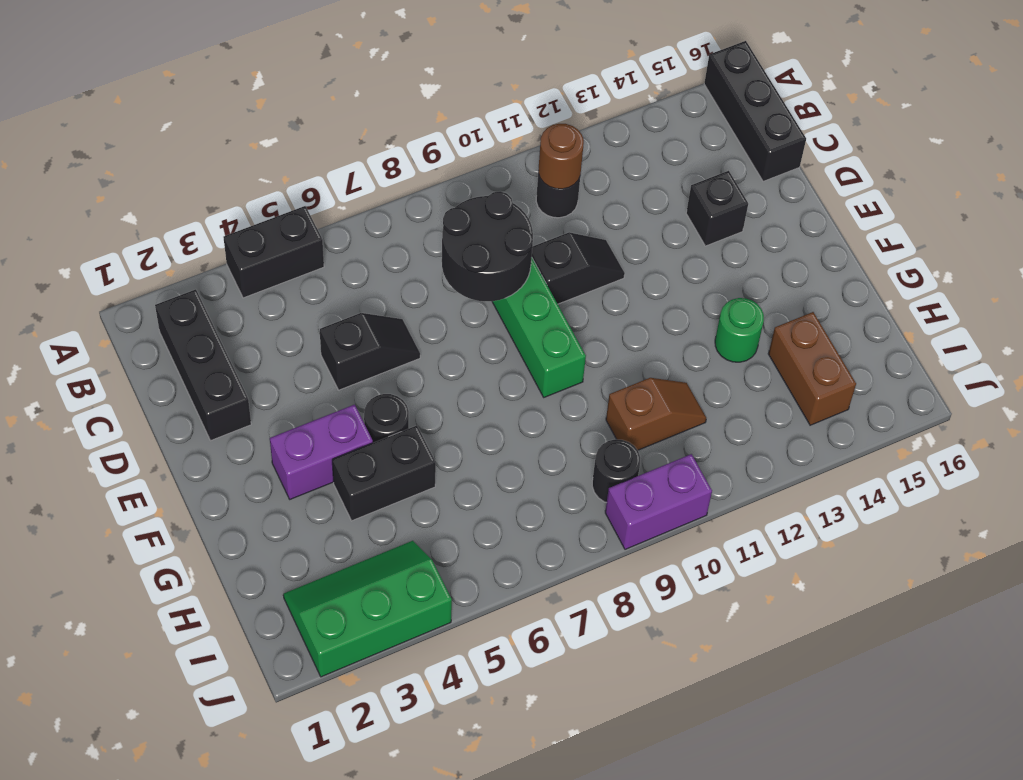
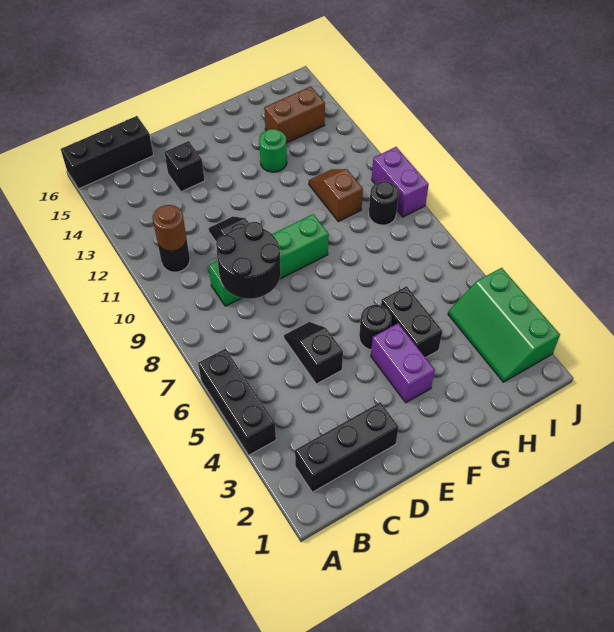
black brick A4:A5 level 1 -> black brick A4:A6 level 1

